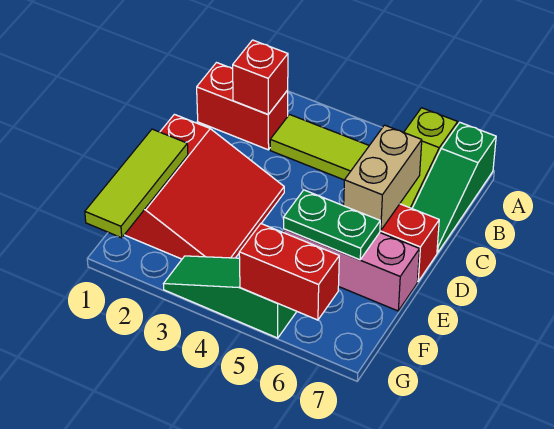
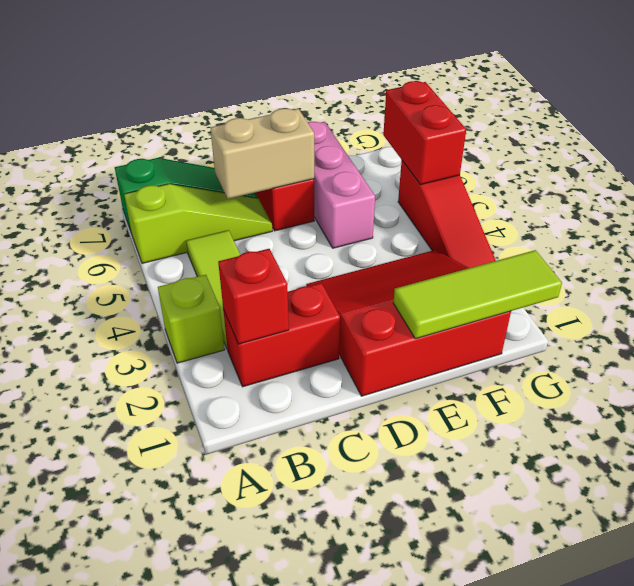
none -> lime brick A3 level 1
red brick B1:B2 level 1 -> red brick B2:C2 level 1
green plate E5:E6 level 2 -> none
green slope G3:G5 level 1 top 5 -> red slope G3:G5 level 1 top 5

